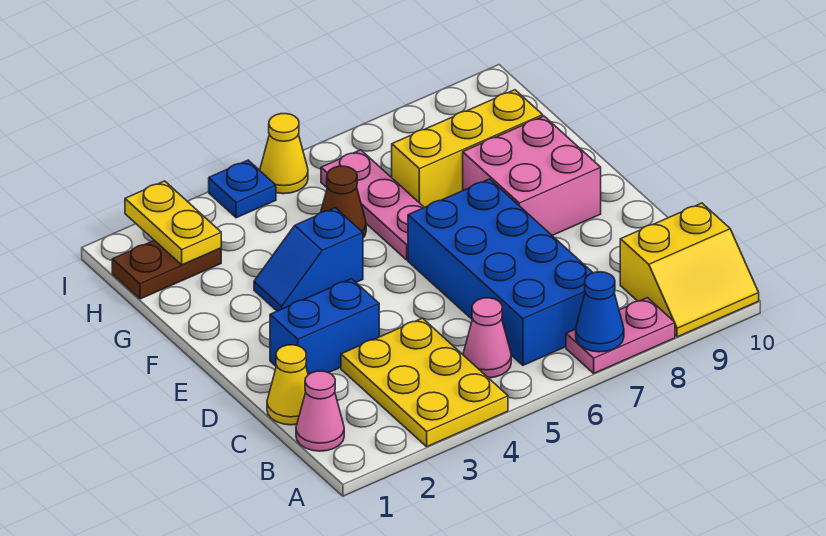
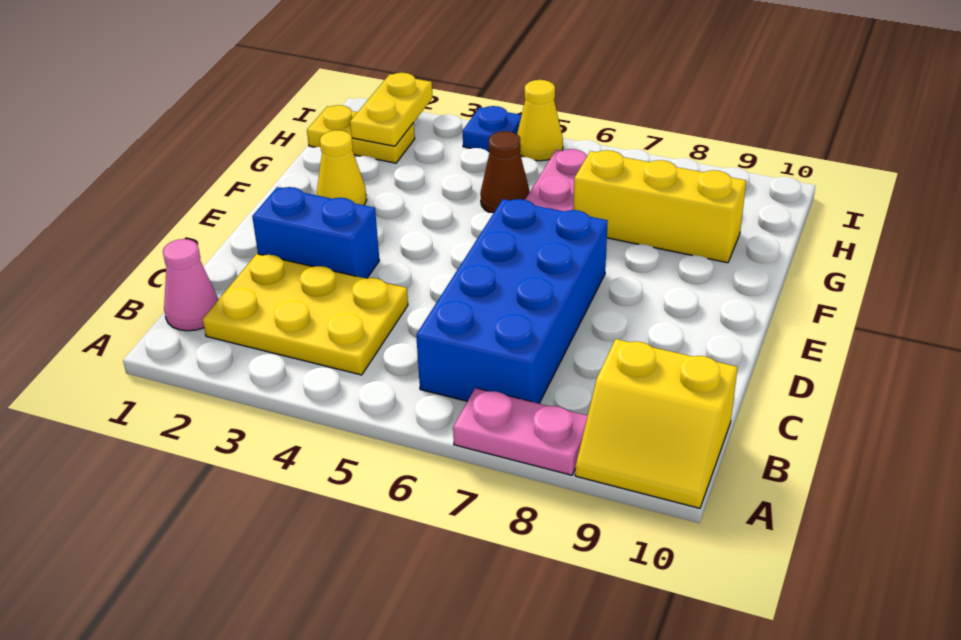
yellow plate A3:C4 level 1 -> yellow plate B2:C4 level 1
blue cone A7 level 2 -> none
pink cone B5 level 1 -> none
yellow cone C1 level 1 -> yellow cone F2 level 1
pink brick E8:F9 level 1 -> none
blue slope F3:F4 level 1 top 4 -> none
brown plate H1:H2 level 1 -> yellow plate H1:H2 level 1

